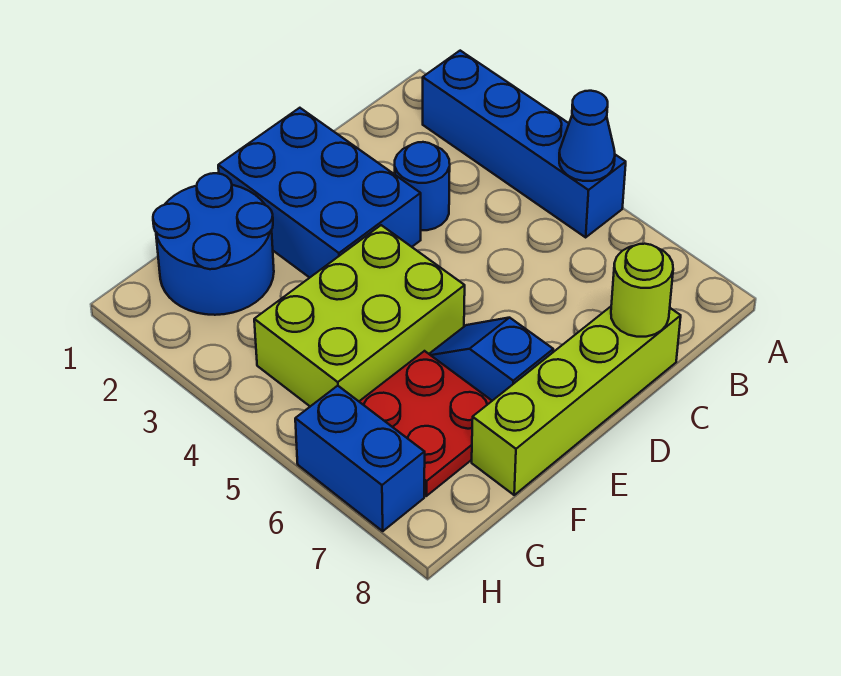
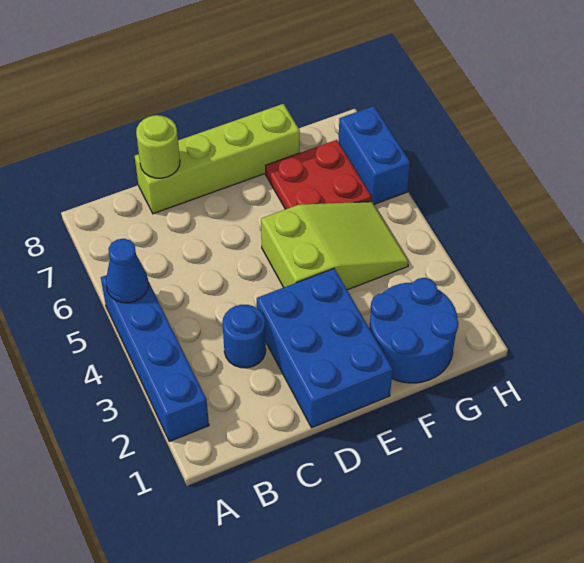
lime brick E4:G5 level 1 -> lime slope E4:G5 level 1 top E
blue slope E6:E7 level 1 top 7 -> none

